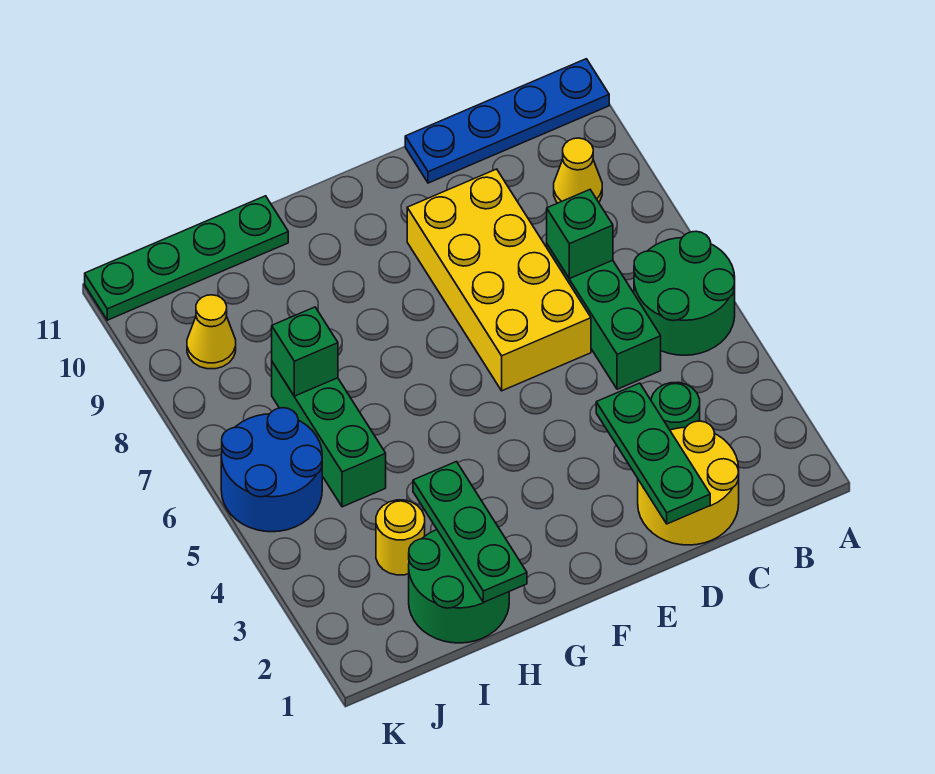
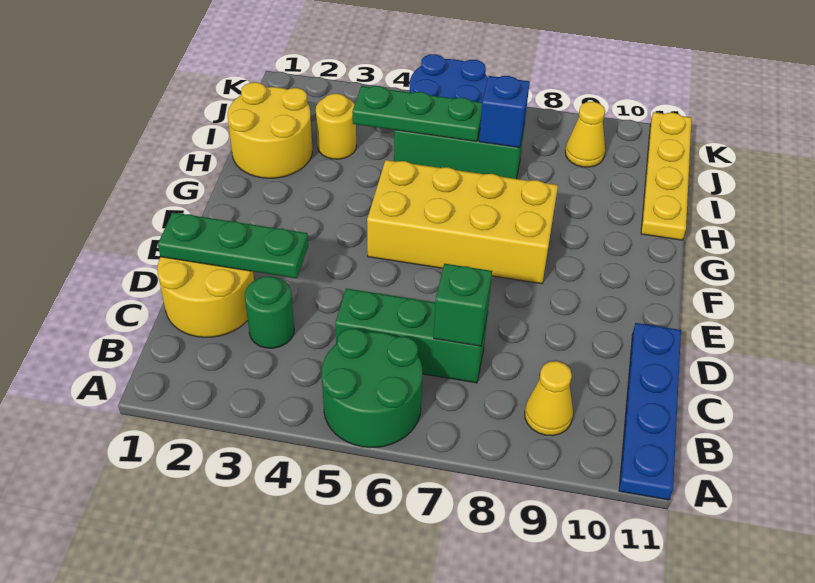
yellow brick D6:E9 level 1 -> yellow brick F5:G8 level 1
green round brick H1:I2 level 1 -> yellow round brick H1:I2 level 1
green plate H1:H3 level 2 -> green plate I4:I6 level 2
green plate H11:K11 level 1 -> yellow plate H11:K11 level 1
green brick I7 level 2 -> blue brick I7 level 2

